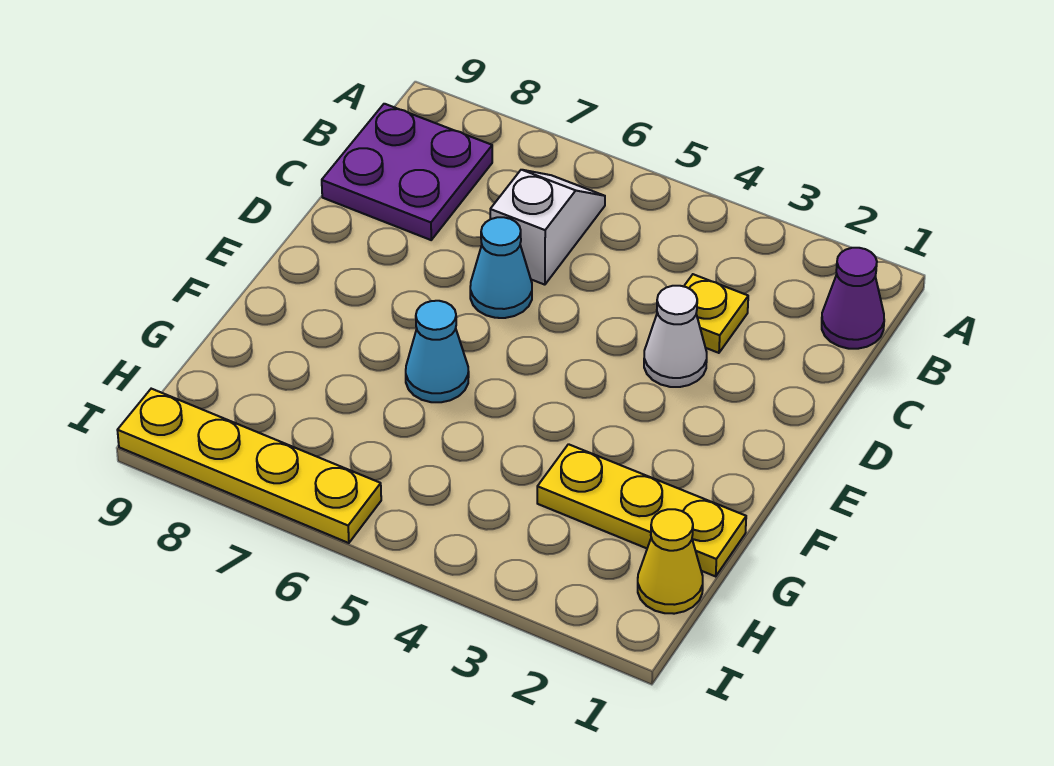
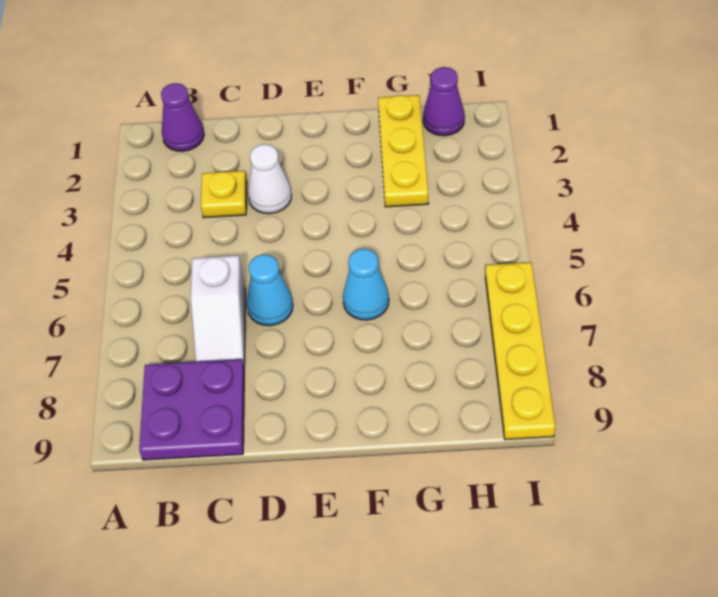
white slope B6:C6 level 1 top C -> white slope C6:C7 level 1 top 6
yellow cone H1 level 1 -> purple cone H1 level 1

